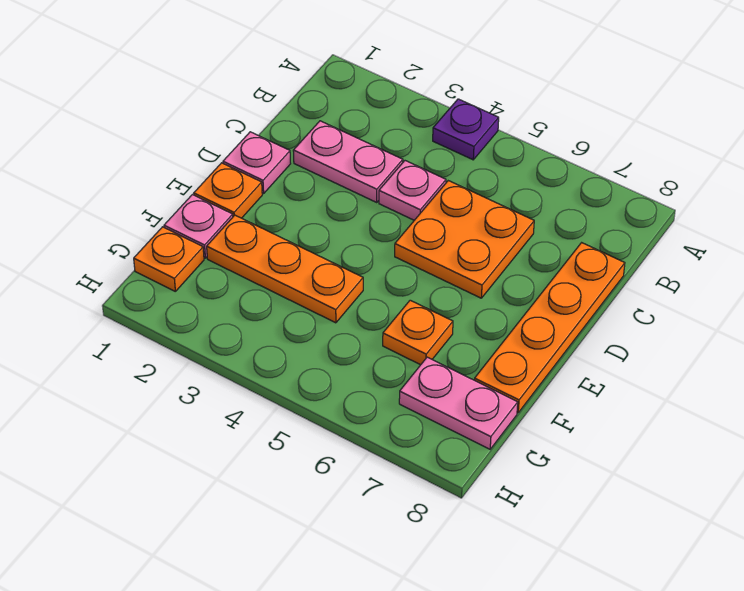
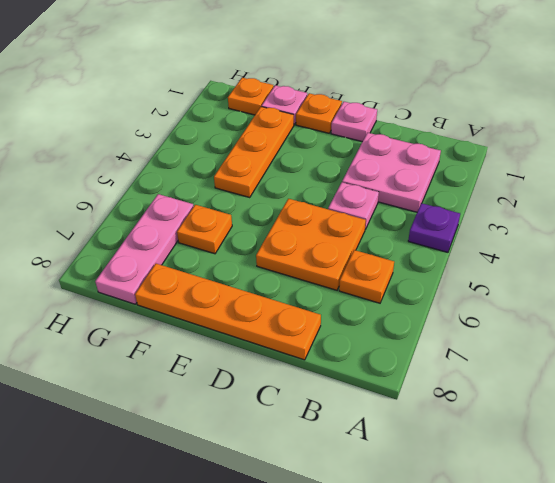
none -> orange plate B6 level 1
pink plate C2:C3 level 1 -> pink plate B2:C3 level 1
pink plate G7:G8 level 1 -> pink plate G6:G8 level 1

